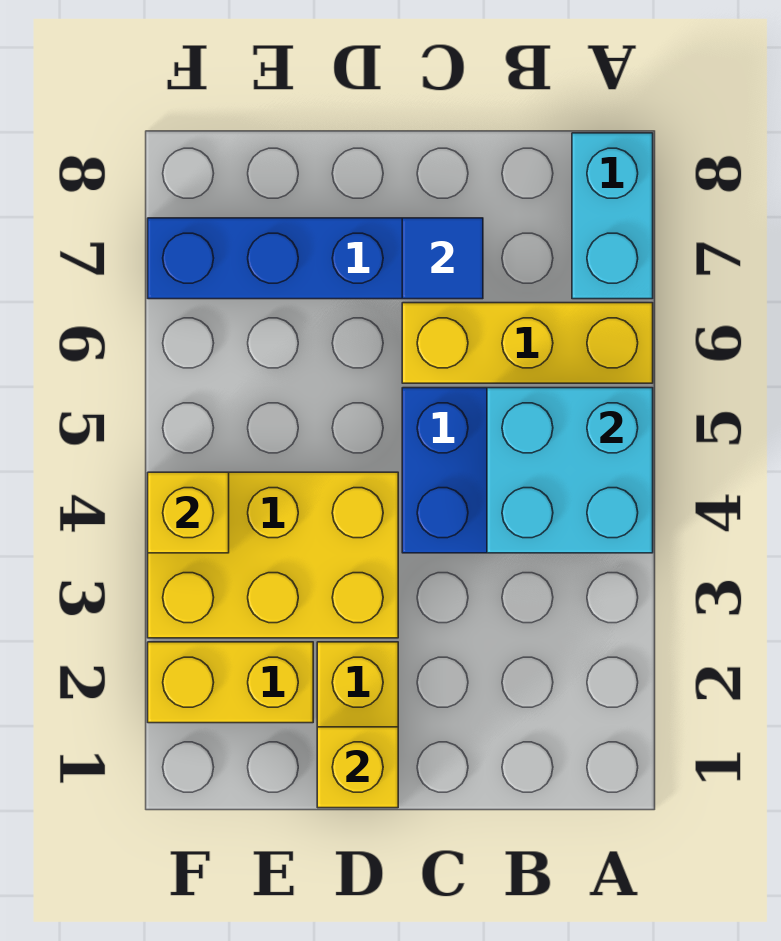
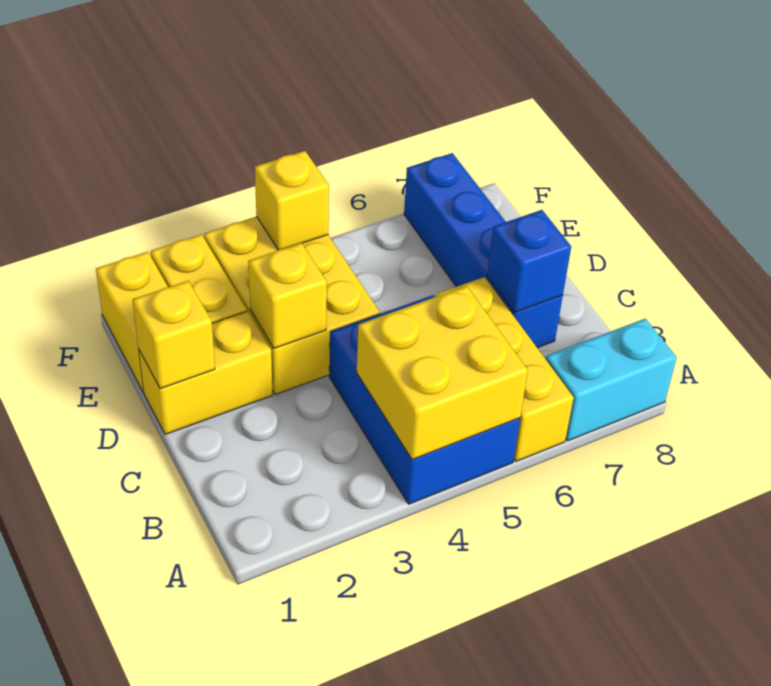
cyan brick A4:B5 level 2 -> yellow brick A4:B5 level 2
blue tile C7 level 2 -> blue brick C7 level 2
none -> yellow brick D3 level 2
none -> yellow brick E1:F1 level 1

